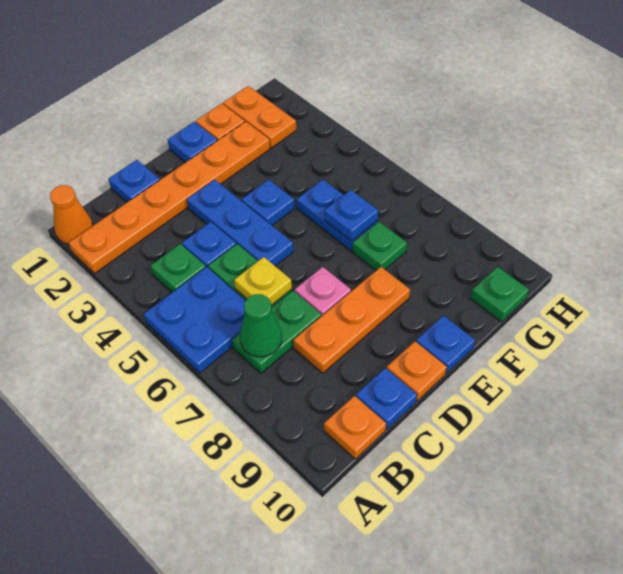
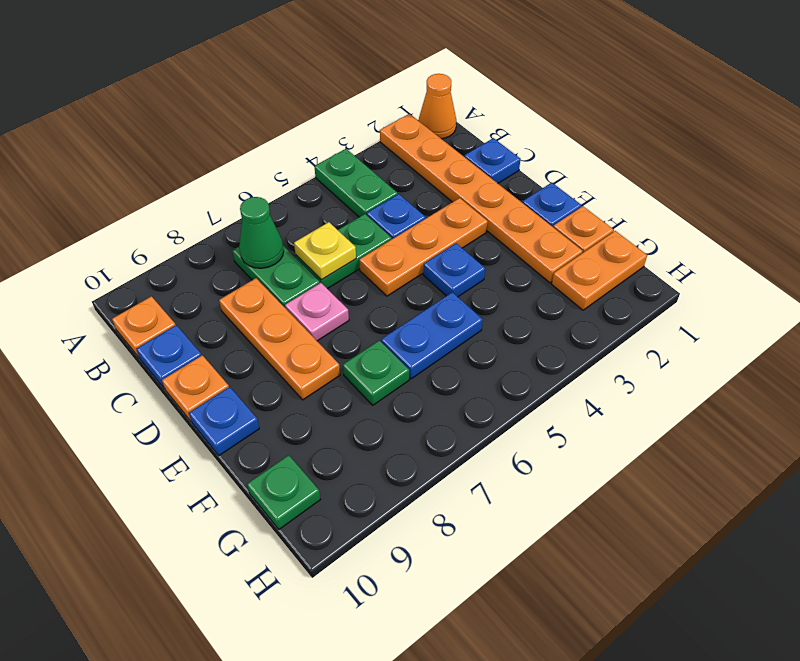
blue plate A5:B6 level 1 -> none
green plate B4 level 1 -> green plate A4:B4 level 1
blue plate D3:D5 level 1 -> orange plate D3:D5 level 1
blue plate F6 level 2 -> none

